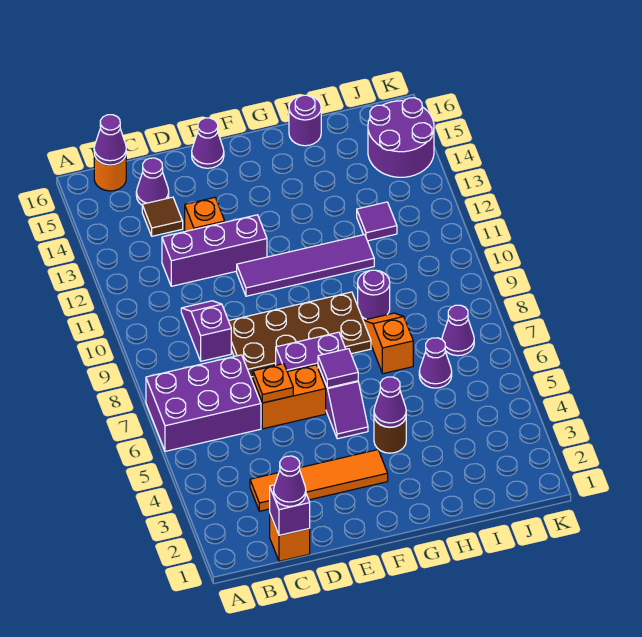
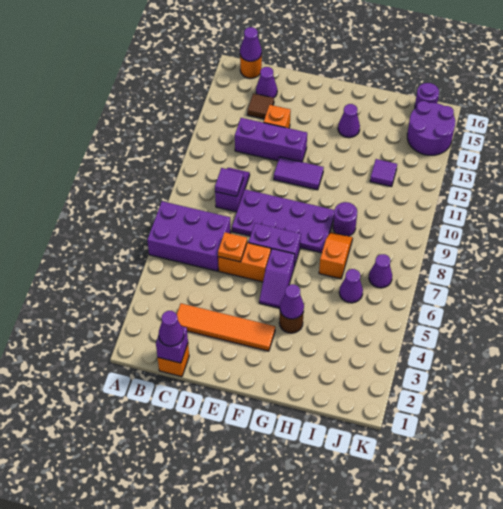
brown plate D8:G9 level 1 -> purple plate D8:G9 level 1
purple tile E11:H11 level 1 -> purple tile E11:F11 level 1
purple cone E16 level 1 -> purple cone G14 level 1
purple tile F6 level 2 -> purple tile C9 level 2
purple round brick H16 level 1 -> purple round brick J16 level 1

